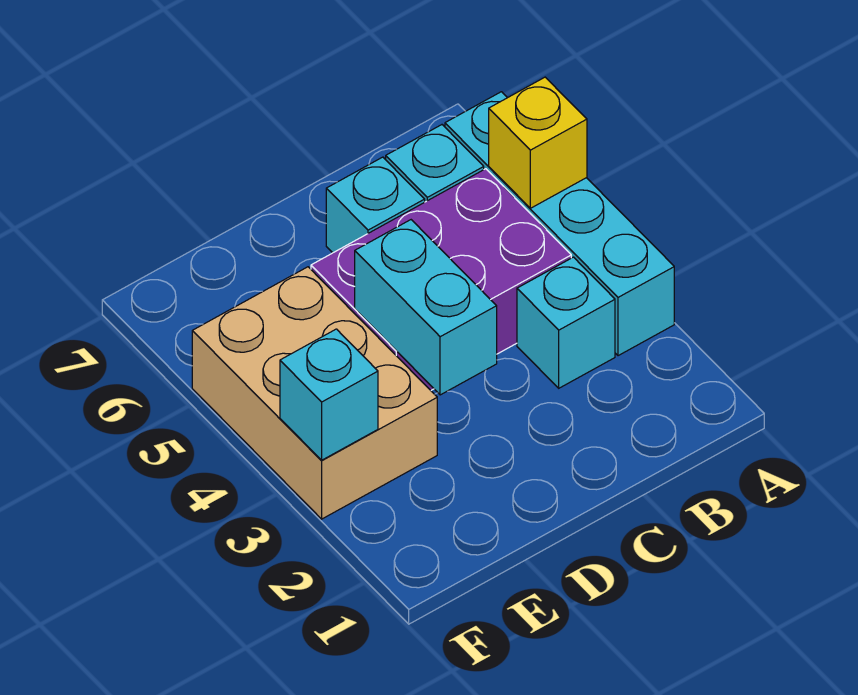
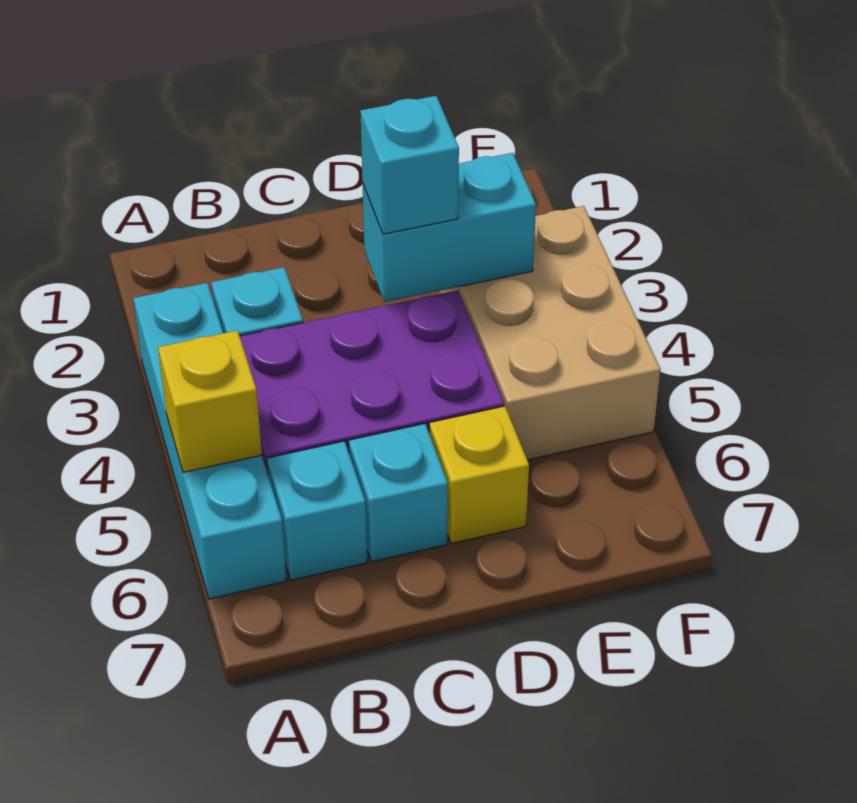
cyan brick D3:D4 level 2 -> cyan brick D3:E3 level 2
none -> yellow brick D6 level 1
cyan brick F3 level 2 -> cyan brick D3 level 3

